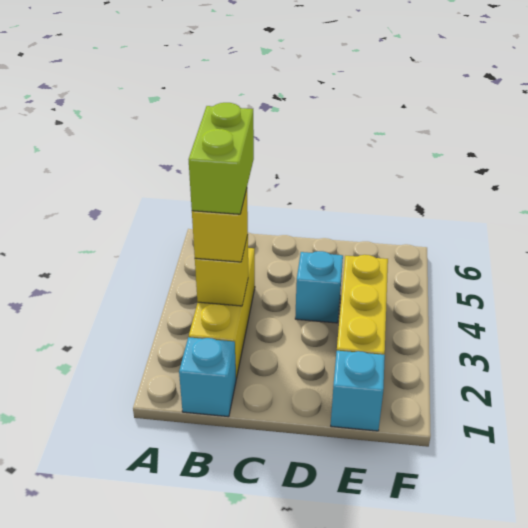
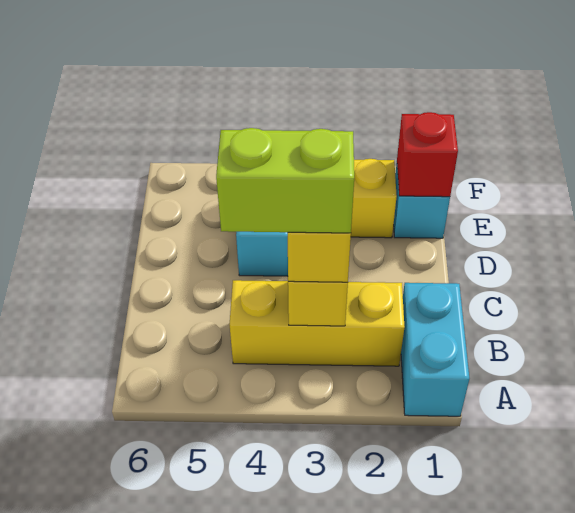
cyan brick B1 level 1 -> cyan brick A1:B1 level 1
none -> red brick E1 level 2

